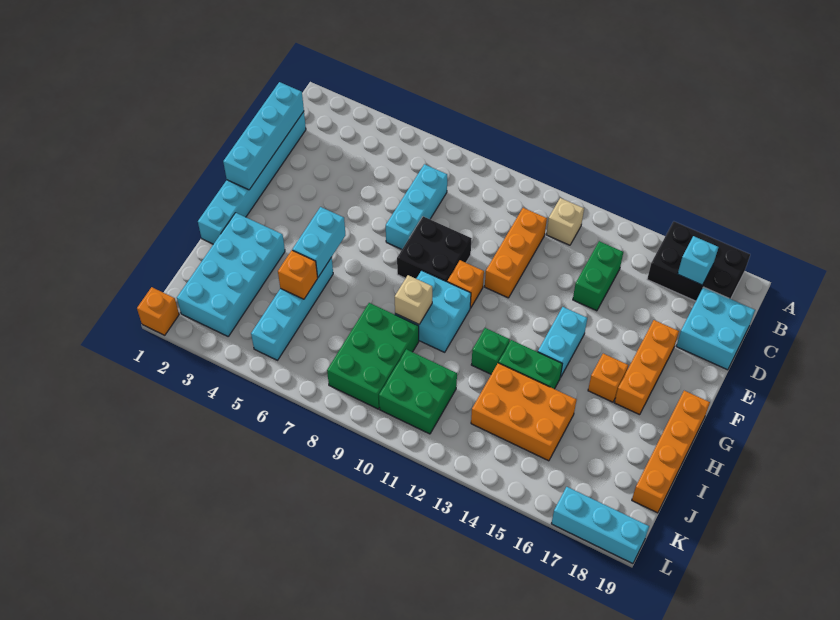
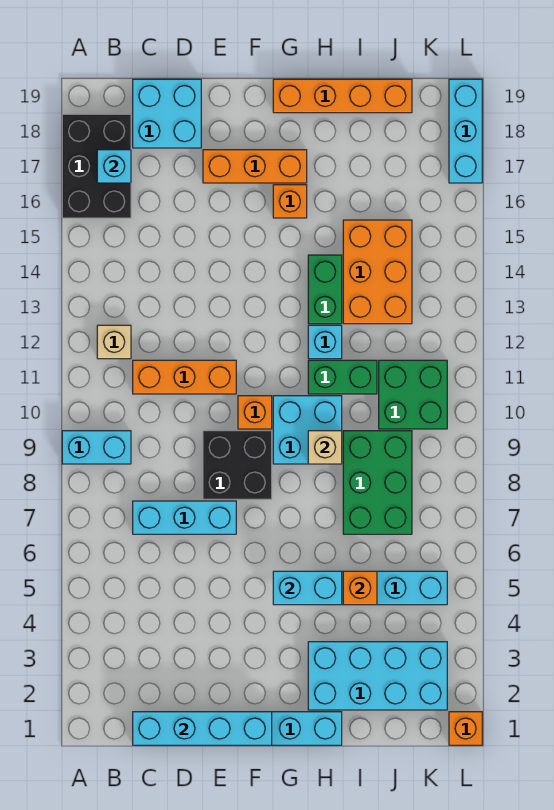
green brick C14:D14 level 1 -> green brick H11:I11 level 1
cyan brick F14:G14 level 1 -> cyan brick A9:B9 level 1
green brick H12 level 1 -> cyan brick H12 level 1
green brick I8:K9 level 1 -> green brick I7:J9 level 1

